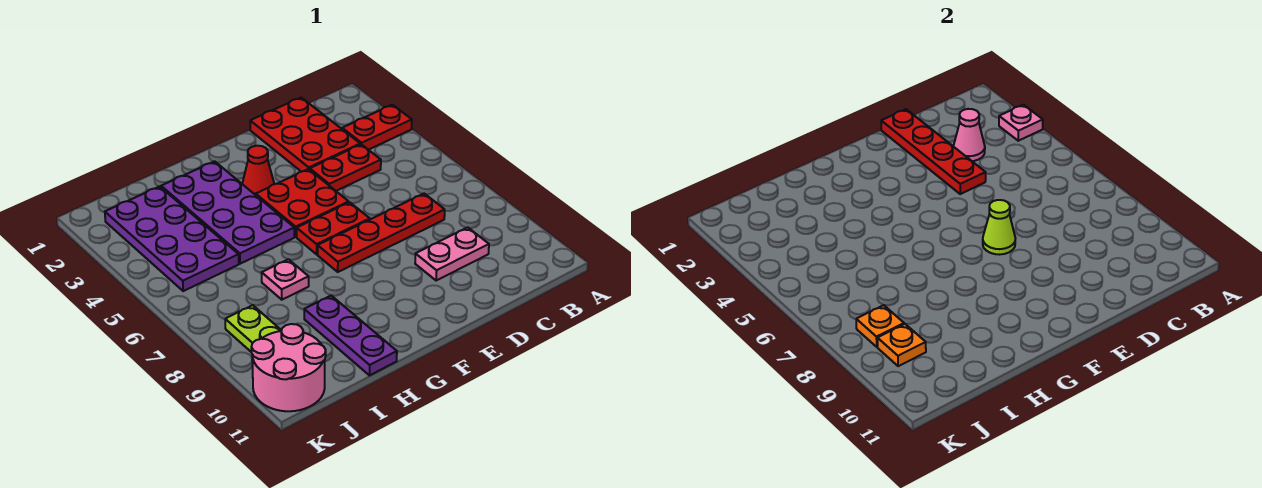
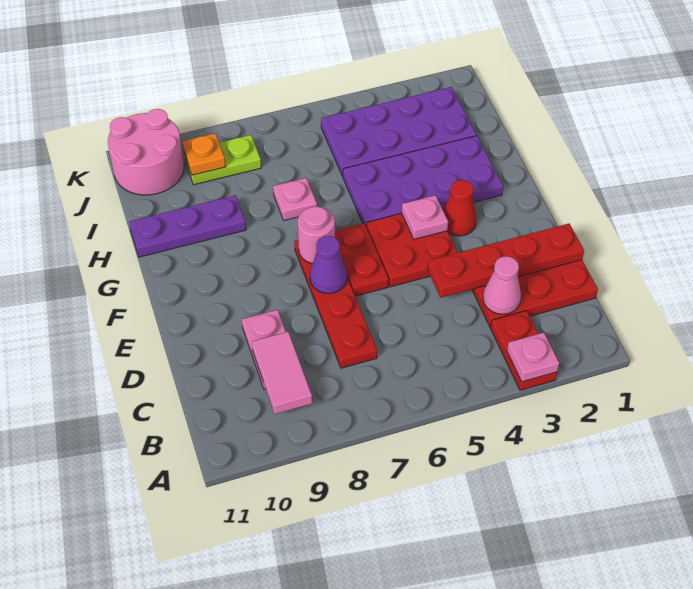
none -> pink tile B9:C9 level 2
red plate C4:D4 level 1 -> none
lime cone E7 level 2 -> purple cone E7 level 2
none -> pink plate F4 level 2
none -> pink round brick F7 level 2
orange plate J8 level 2 -> none

